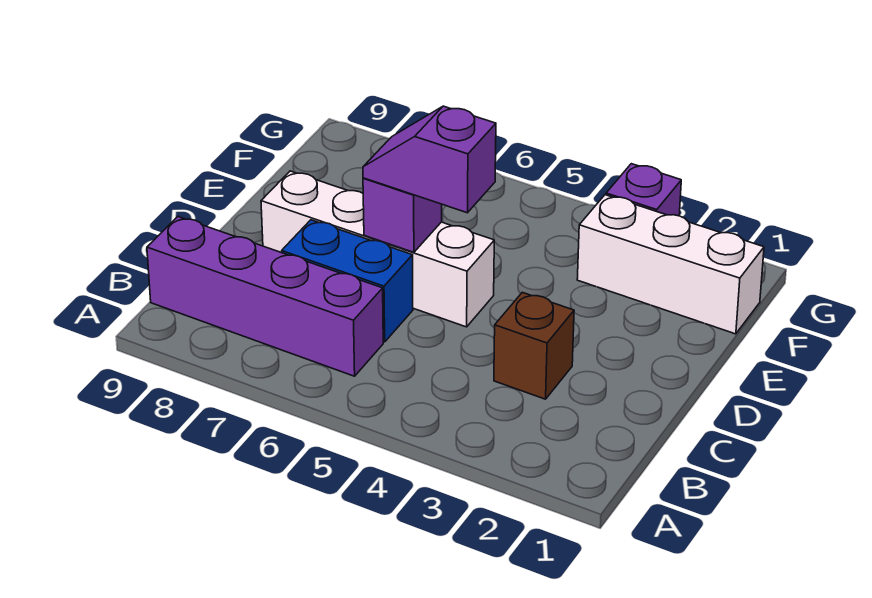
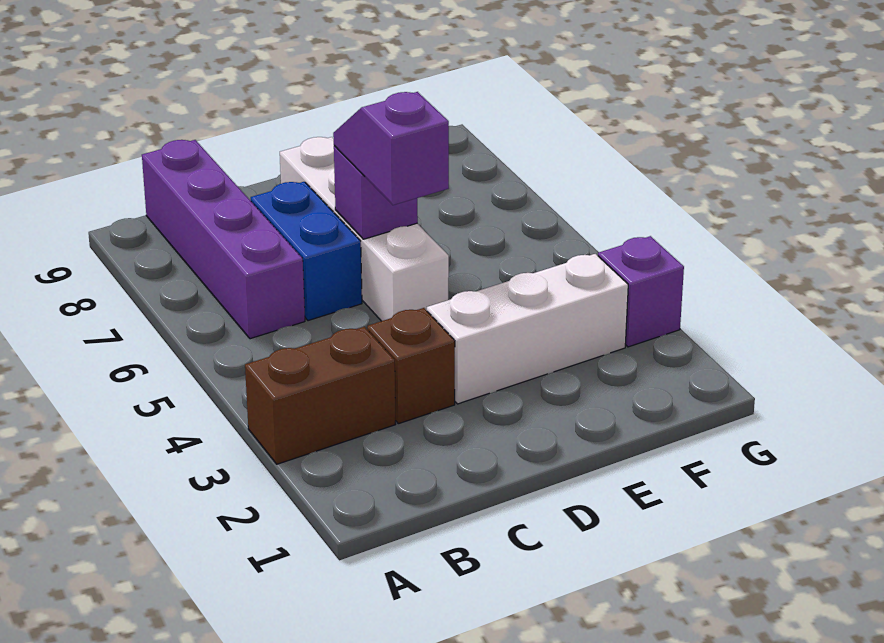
none -> brown brick A3:B3 level 1
white brick F1:F3 level 1 -> white brick D3:F3 level 1

